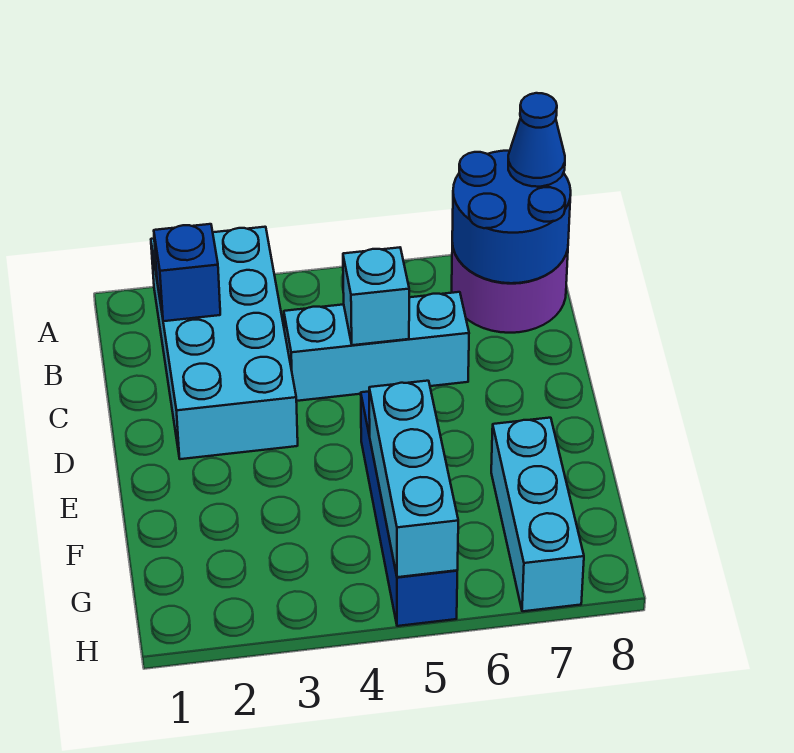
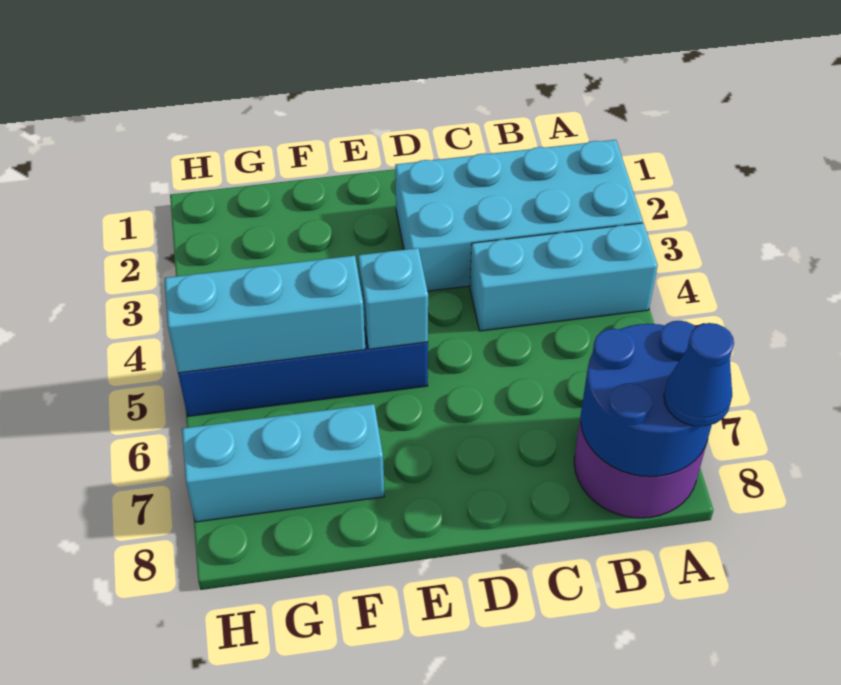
blue brick B2 level 2 -> none
cyan brick C4:C6 level 1 -> cyan brick A4:C4 level 1
cyan brick C5 level 2 -> cyan brick E5 level 2

